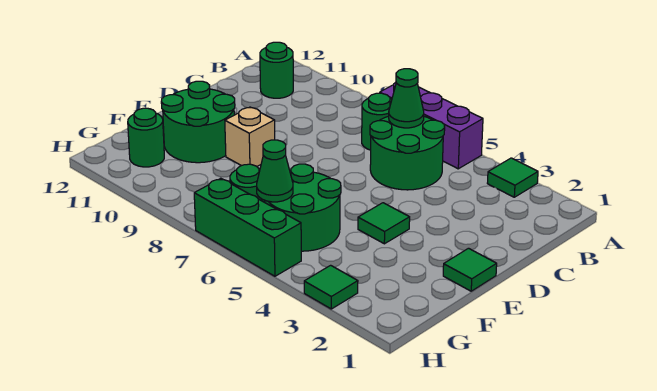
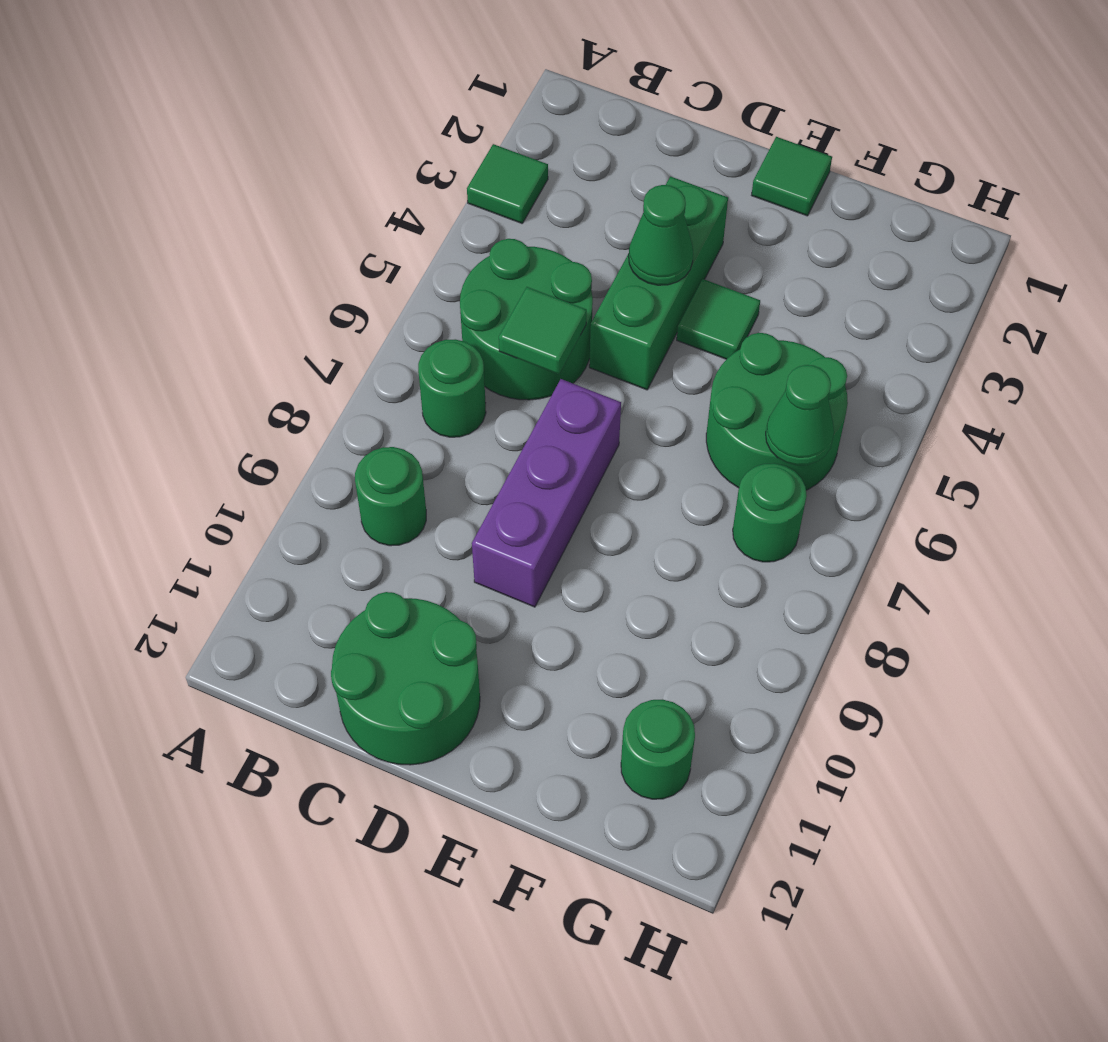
purple brick A5:A7 level 1 -> purple brick D7:D9 level 1
green cone B6 level 2 -> green cone D4 level 2
green round brick B11 level 1 -> green round brick B9 level 1
tan brick E9 level 1 -> none
green round brick E10:F11 level 1 -> green round brick C11:D12 level 1
green tile H3 level 1 -> green tile C6 level 2
green brick H5:H7 level 1 -> green brick D3:D5 level 1

